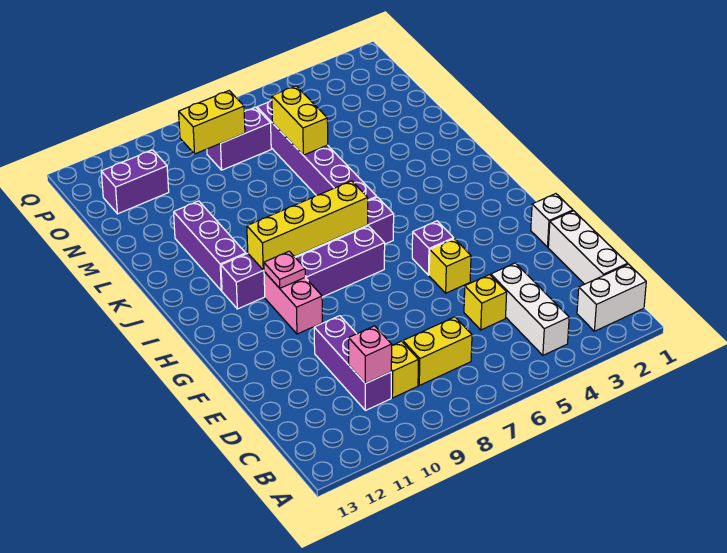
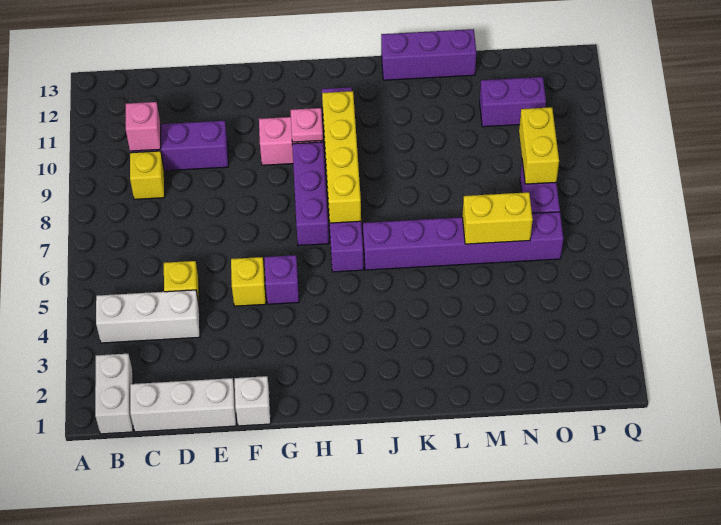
yellow brick C7:C8 level 1 -> none
purple brick J11:L11 level 1 -> purple brick K13:M13 level 1
purple brick O11:O12 level 1 -> purple brick N11:O11 level 1

